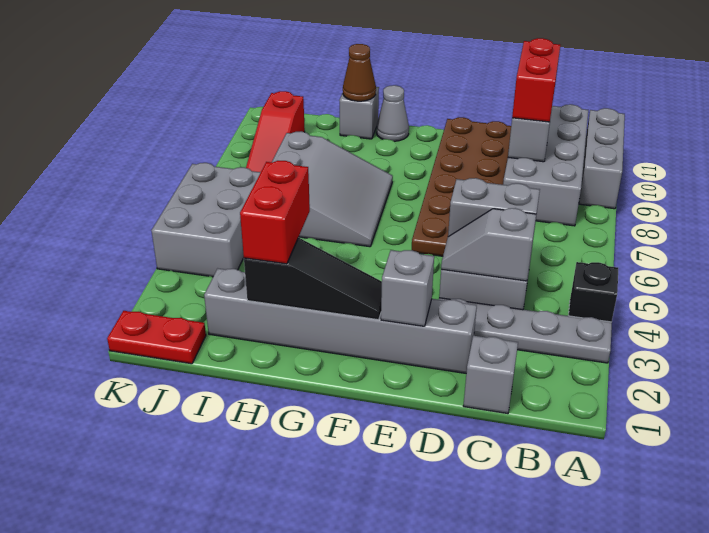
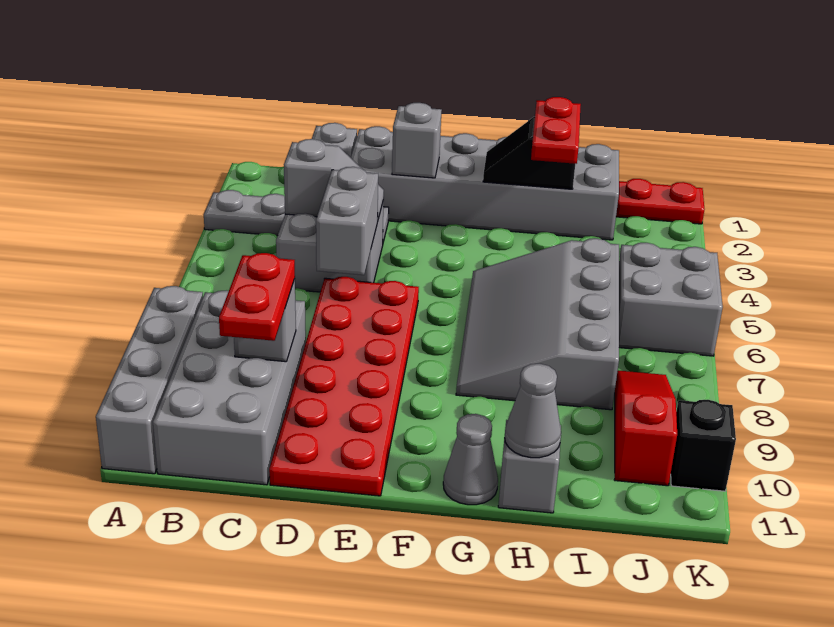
black brick A4 level 1 -> black brick K10 level 1
grey brick A9:A11 level 1 -> grey brick A8:A11 level 1
grey brick C5:D5 level 2 -> grey brick D5:D6 level 2
red brick C9:C10 level 3 -> red plate C9:C10 level 3
grey brick D2:I2 level 1 -> grey brick D1:I2 level 1
brown plate D6:E11 level 1 -> red plate D6:E11 level 1
black slope F2:H2 level 2 top H -> black slope G2:H2 level 2 top H
grey slope G6:I8 level 1 top I -> grey slope G5:I8 level 1 top I
red brick H2:H3 level 3 -> red plate H2:H3 level 3
brown cone H11 level 2 -> grey cone H11 level 2
grey brick J4:K6 level 1 -> grey brick J5:K6 level 1

